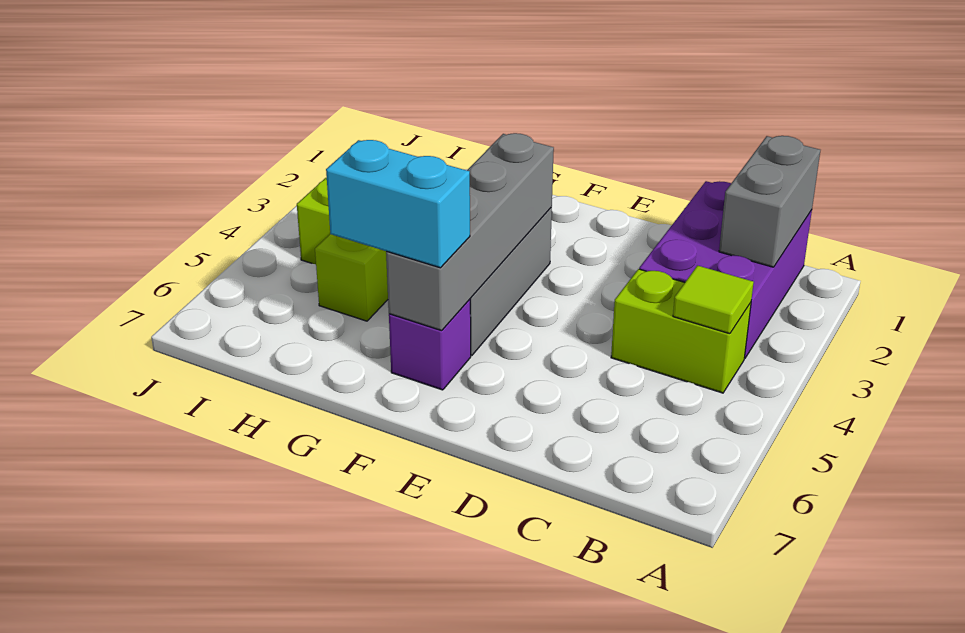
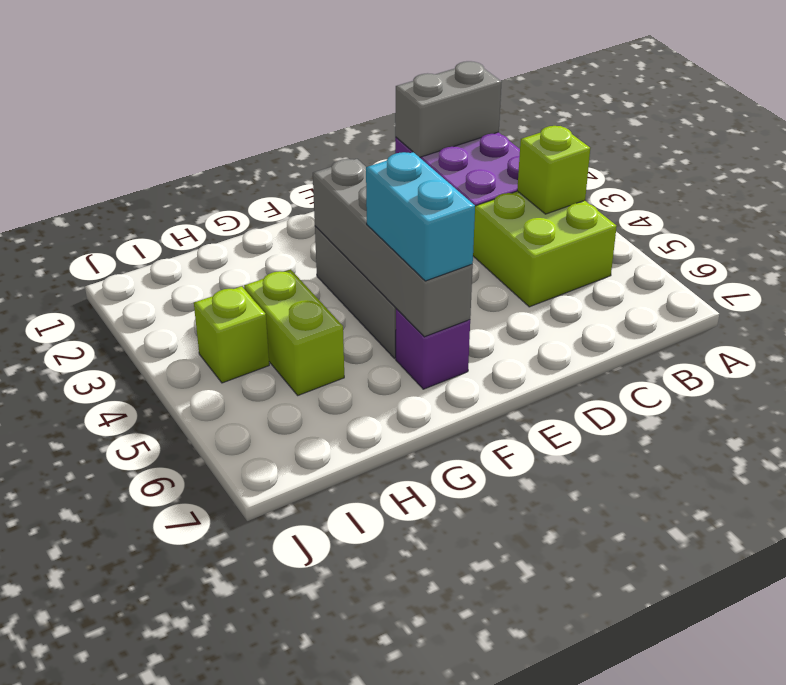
grey brick B1:B2 level 2 -> grey brick B1:C1 level 2
lime brick B4:C4 level 1 -> lime brick B4:C5 level 1
lime tile B4 level 2 -> lime brick B4 level 2
cyan brick F6:G6 level 3 -> cyan brick F5:F6 level 3

